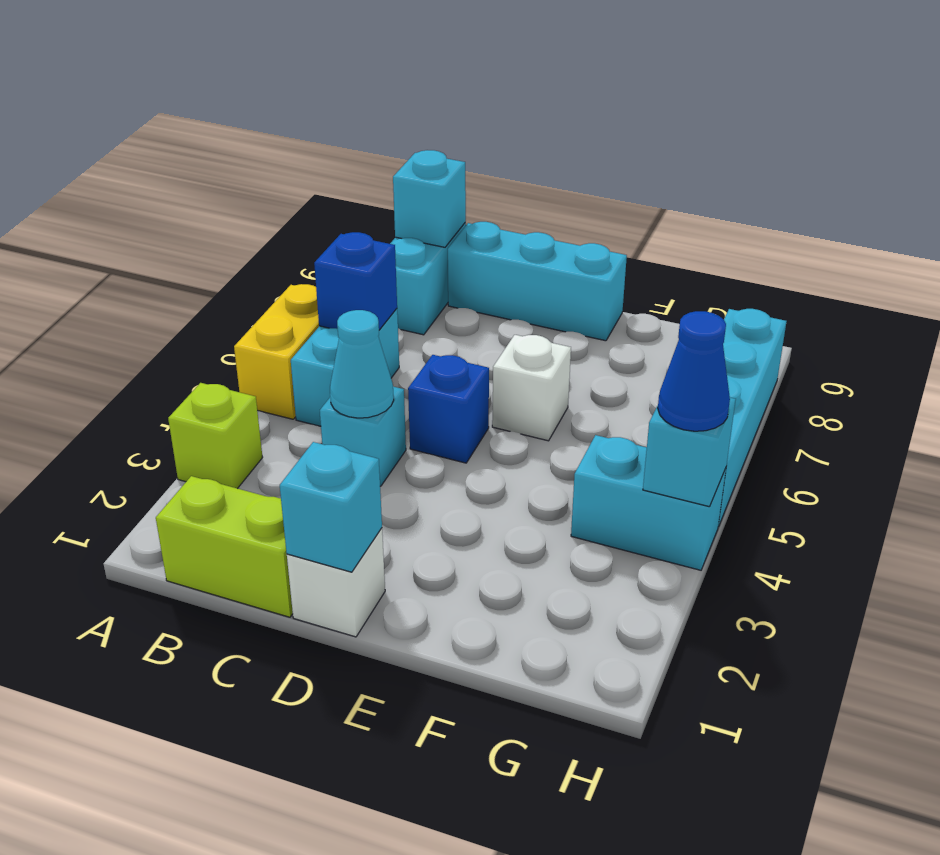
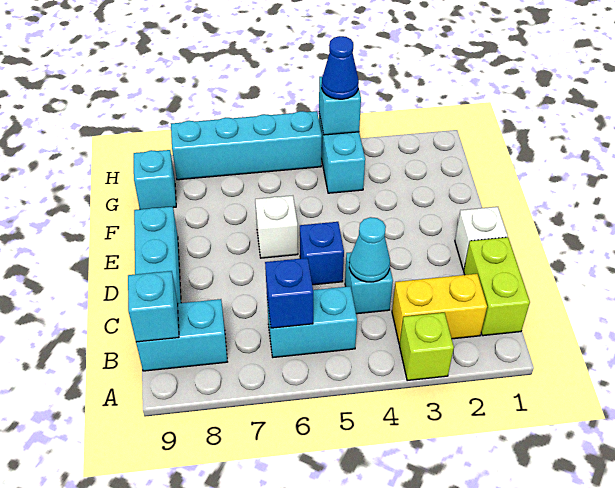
yellow brick A5:A6 level 1 -> yellow brick B2:B3 level 1
cyan brick D1 level 2 -> cyan brick G9 level 1

